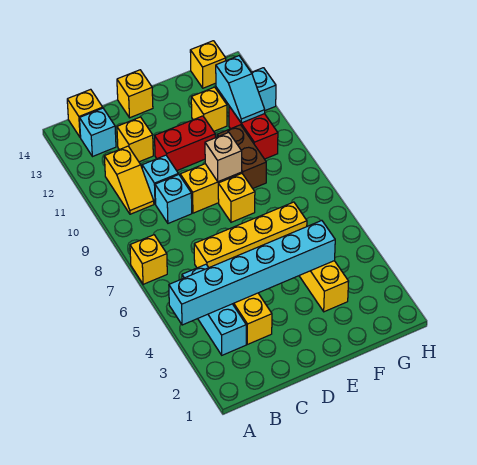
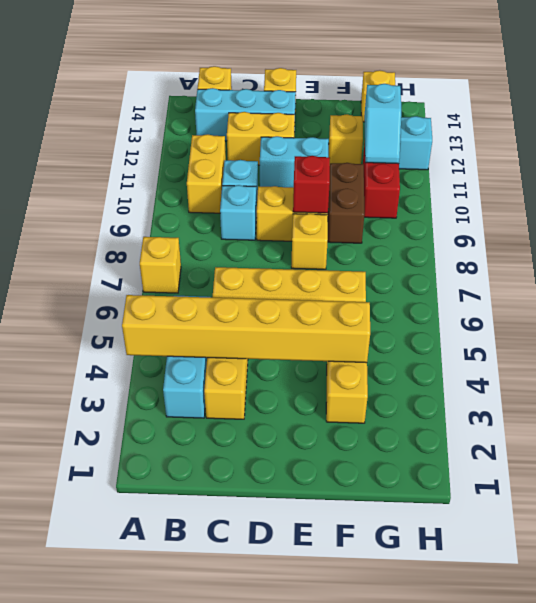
cyan brick A4:F4 level 2 -> yellow brick A4:F4 level 2
yellow slope B10:B11 level 1 top 11 -> yellow brick B10:B11 level 1
cyan brick B13 level 1 -> cyan brick B13:D13 level 1
yellow brick C12 level 1 -> yellow brick C12:D12 level 1
red brick D11:E11 level 1 -> cyan brick D11:E11 level 1
tan brick E9 level 2 -> red brick E9 level 2

